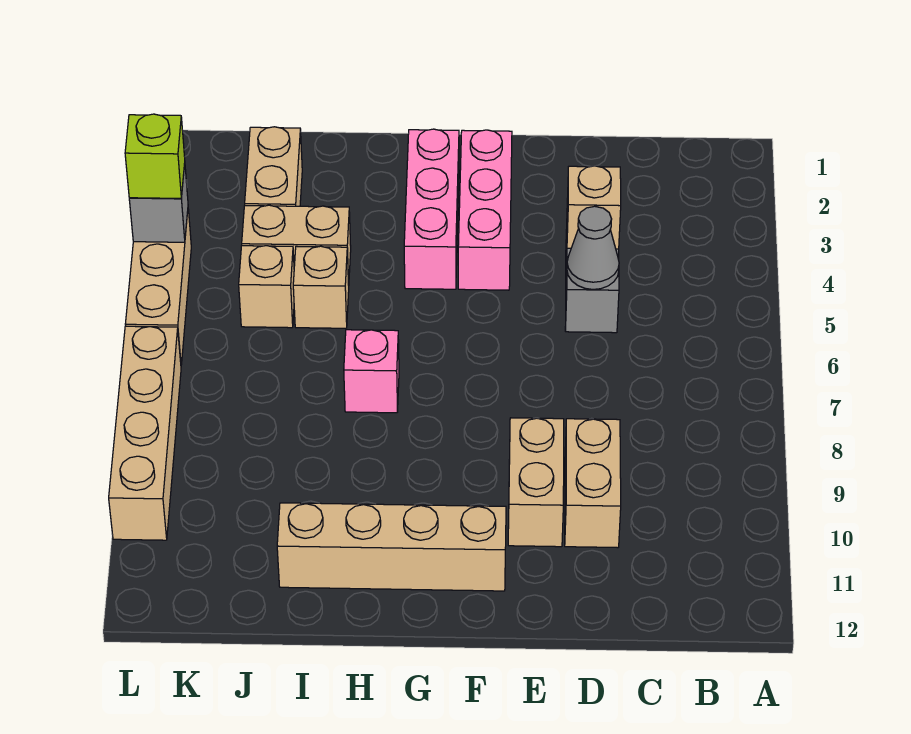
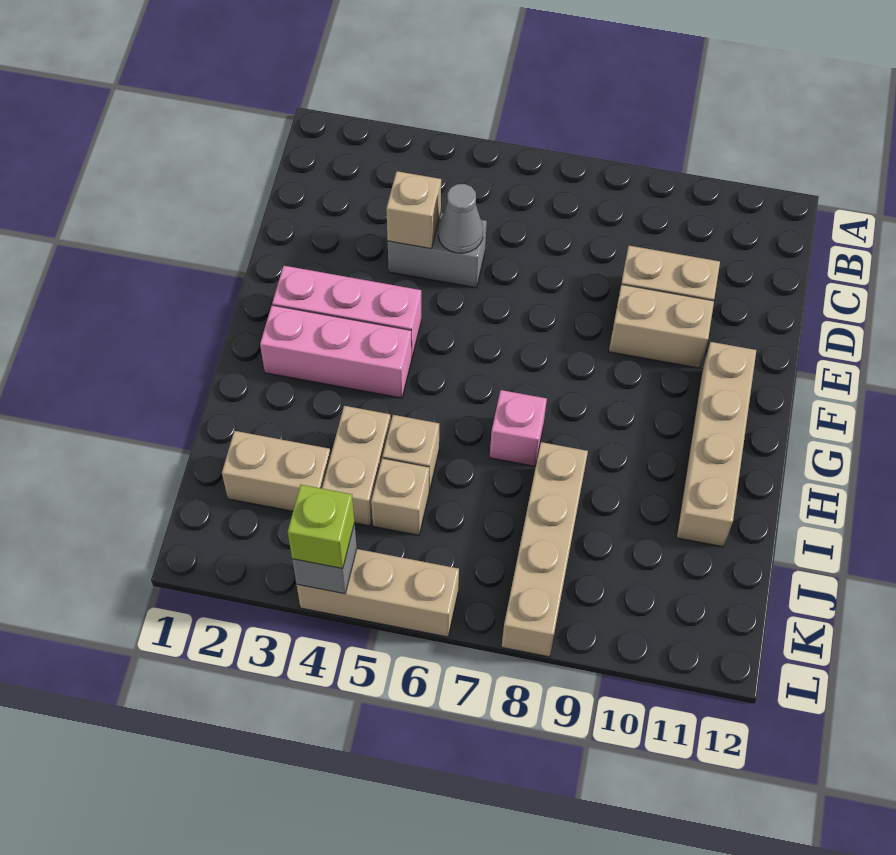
tan brick L7:L10 level 1 -> tan brick I8:L8 level 1

